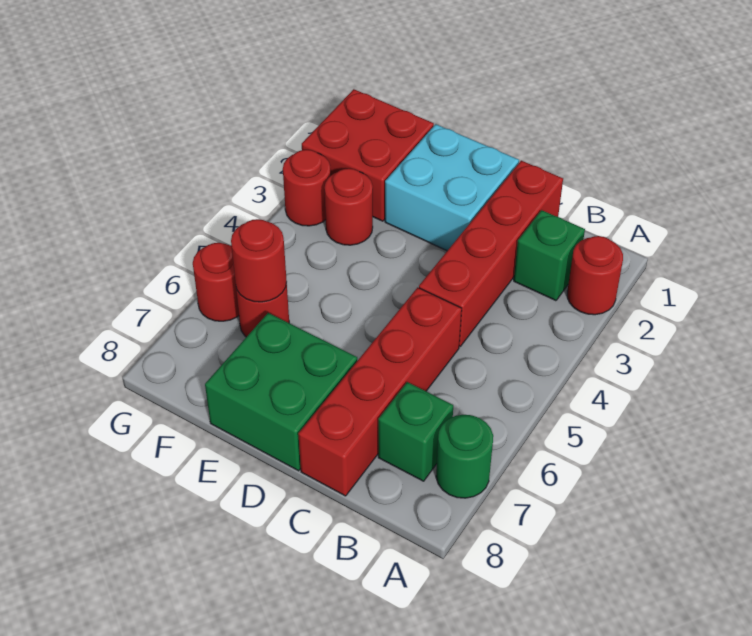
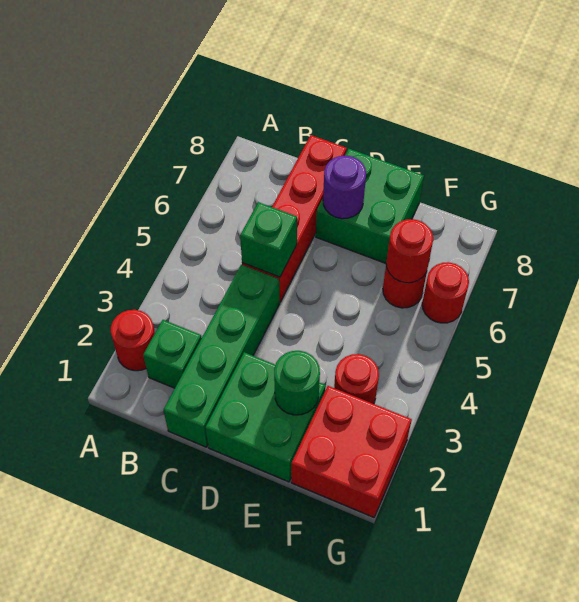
green round brick A7 level 1 -> green round brick E2 level 2
green brick B7 level 1 -> green brick C5 level 2
red brick C1:C4 level 1 -> green brick C1:C4 level 1
cyan brick D1:E2 level 1 -> green brick D1:E2 level 1
none -> purple round brick D7 level 2
red round brick G3 level 1 -> none

